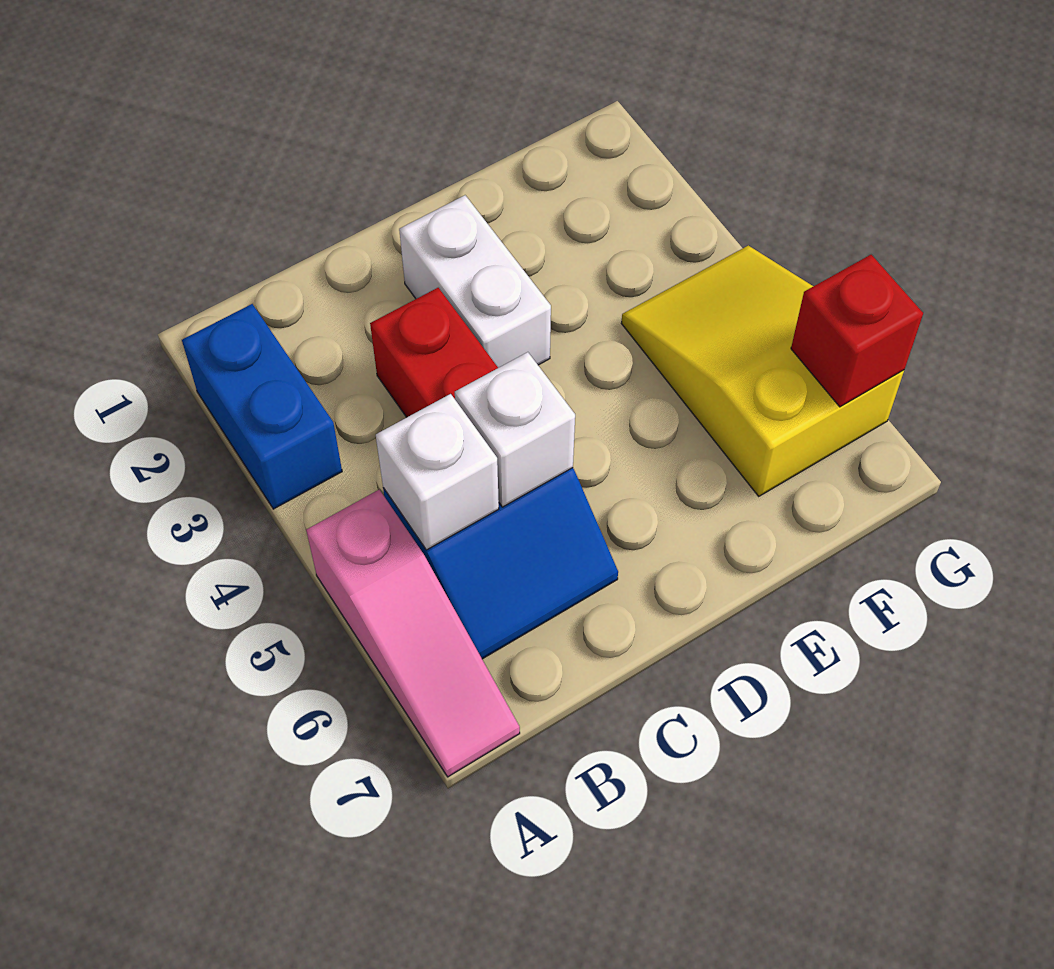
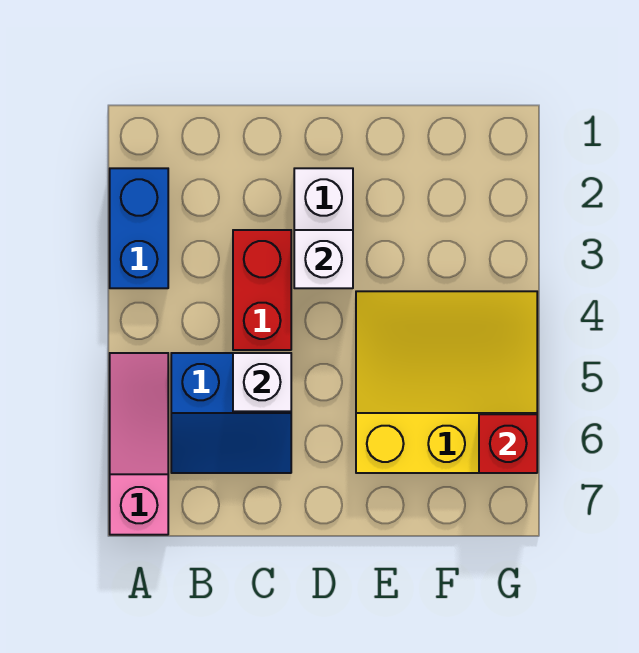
pink slope A5:A7 level 1 top 5 -> pink slope A5:A7 level 1 top 7
white brick B5 level 2 -> white brick D3 level 2
yellow slope F4:G6 level 1 top 6 -> yellow slope E4:G6 level 1 top 6

